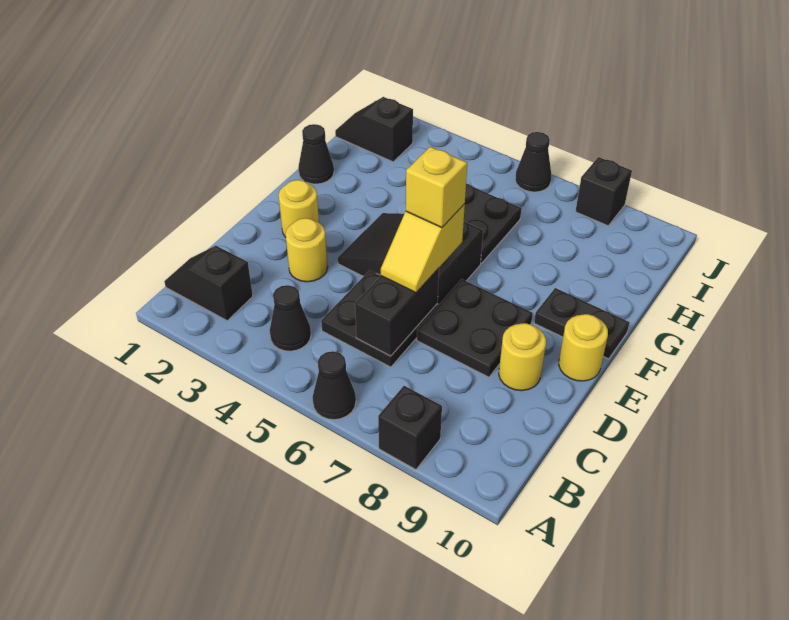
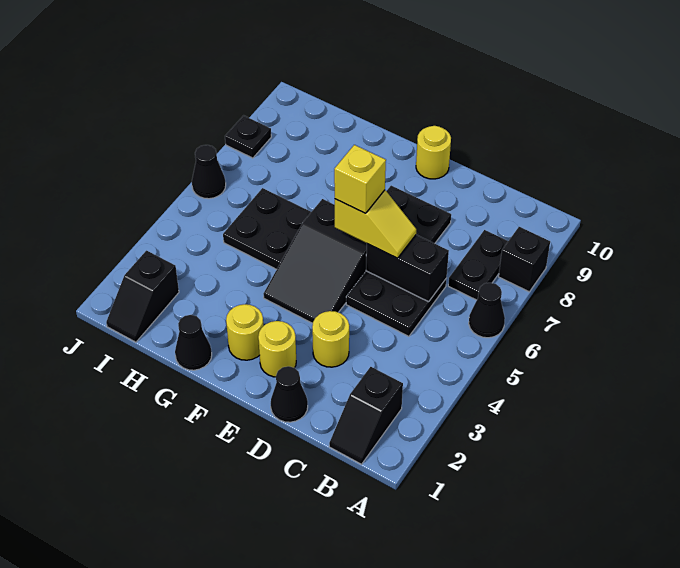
black cone B4 level 1 -> black cone D1 level 1
yellow round brick D9 level 1 -> yellow round brick F2 level 1
black plate F9:F10 level 1 -> black plate B7:B8 level 1
black brick J8 level 1 -> black plate J8 level 1

